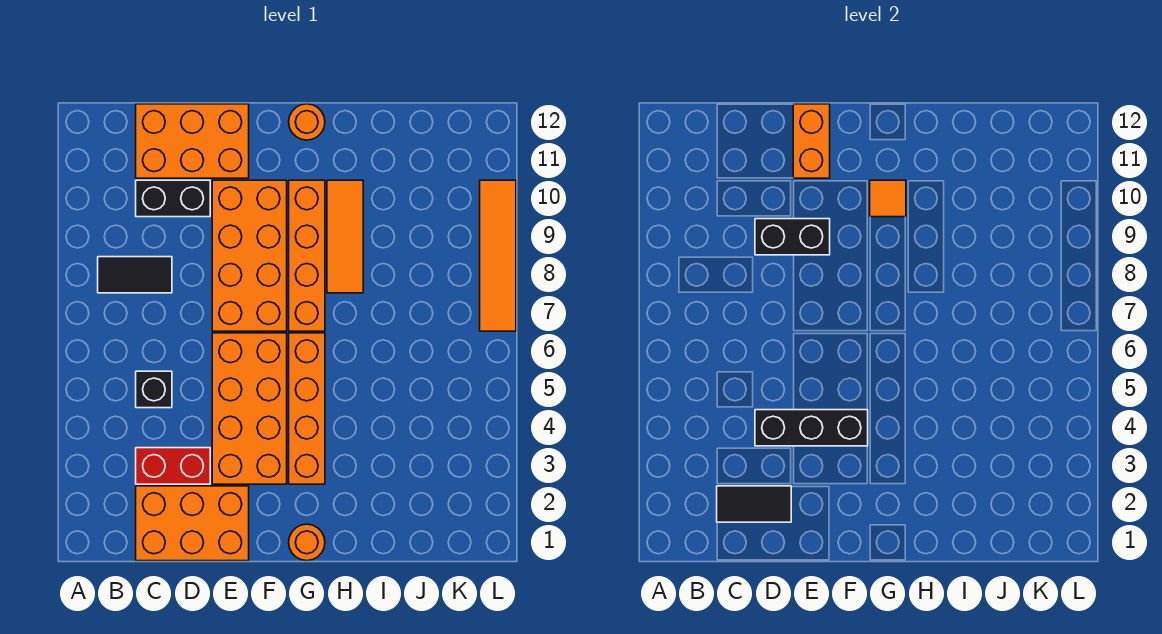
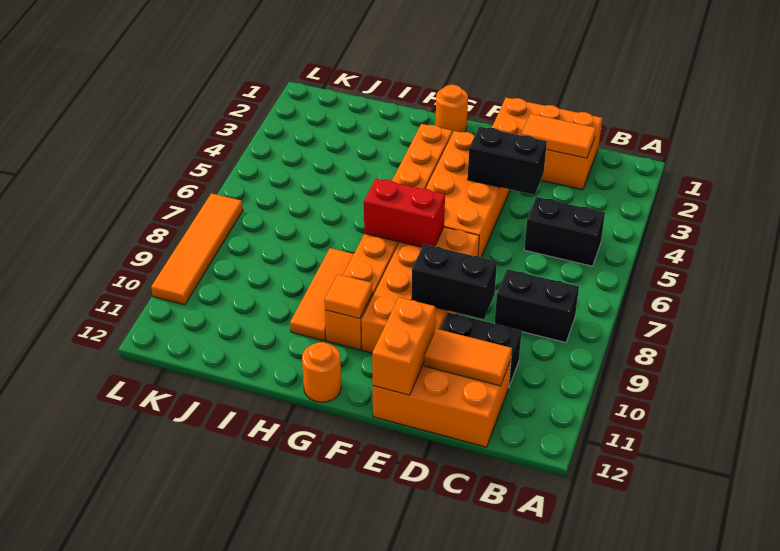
black tile B8:C8 level 1 -> black brick B8:C8 level 1
black tile C2:D2 level 2 -> orange tile C2:D2 level 2
red brick C3:D3 level 1 -> red brick F7:G7 level 2
black brick C5 level 1 -> black brick B5:C5 level 1
none -> orange tile C11:D11 level 2
black brick D4:F4 level 2 -> black brick D4:E4 level 2

